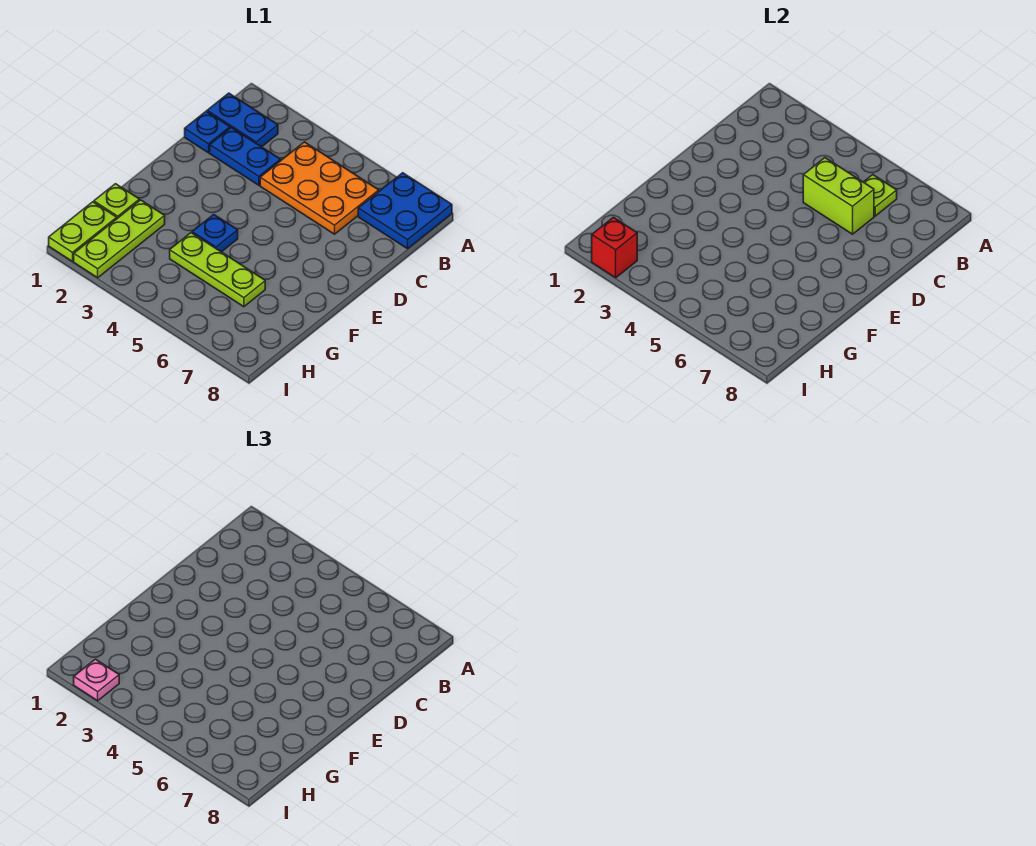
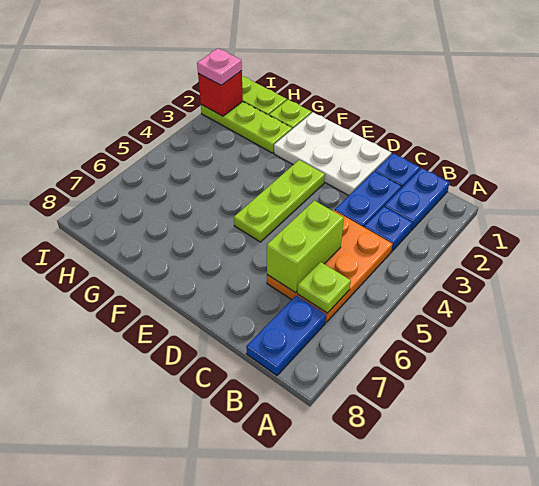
blue plate A7:B8 level 1 -> blue plate B7:B8 level 1
none -> white plate D1:F2 level 1
blue plate F4 level 1 -> blue plate B3 level 1
lime plate G4:G6 level 1 -> lime plate E3:E5 level 1

